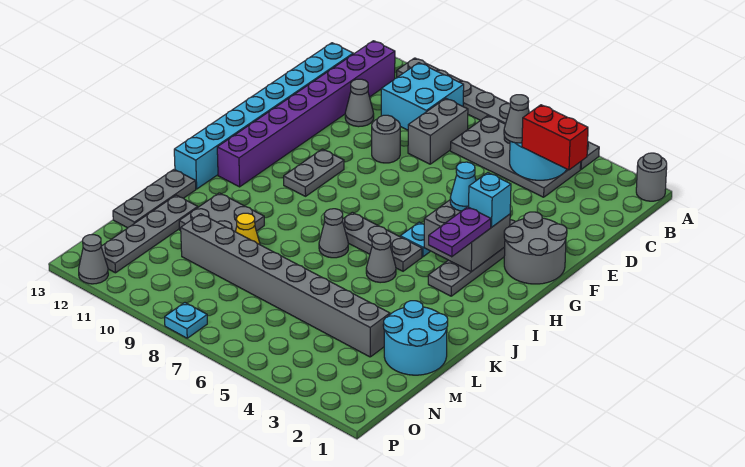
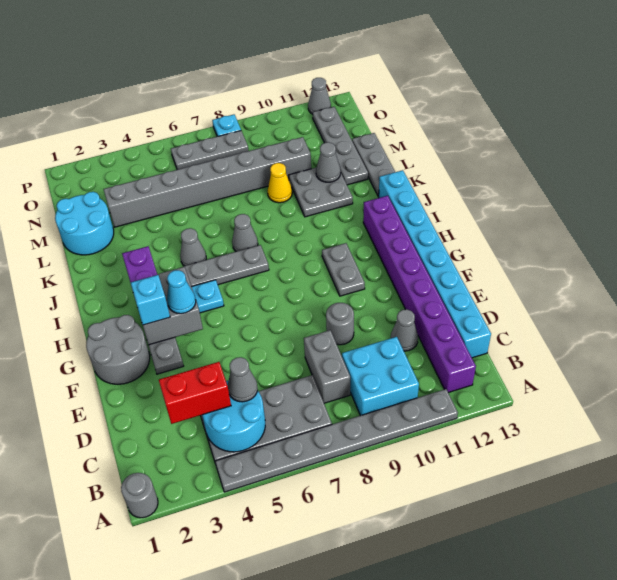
none -> grey cone L11 level 2
none -> grey plate O6:O8 level 1

